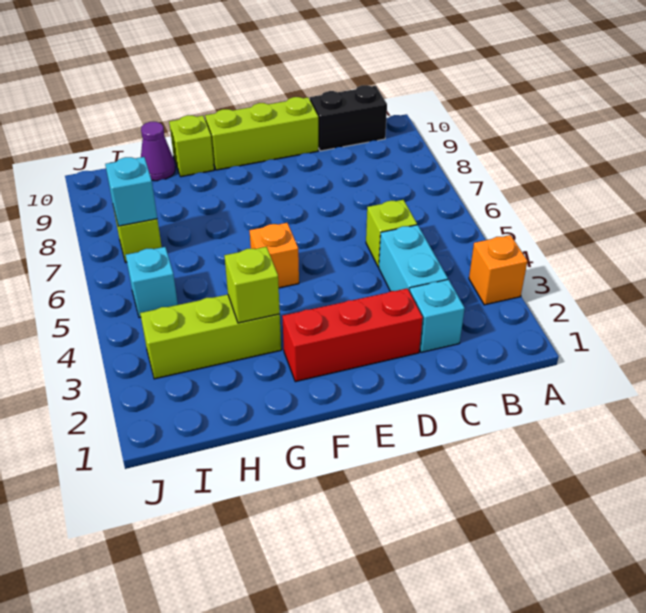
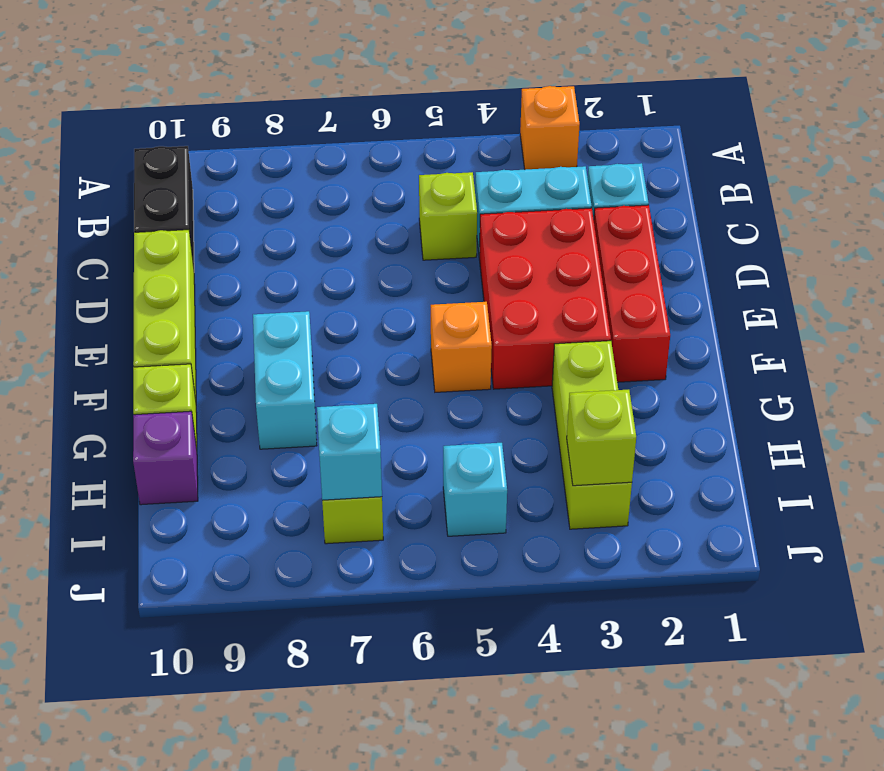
none -> red brick D3:F4 level 1
none -> cyan brick F8:G8 level 1
lime brick G3 level 2 -> lime brick I3 level 2
purple cone H10 level 1 -> purple brick H10 level 1

